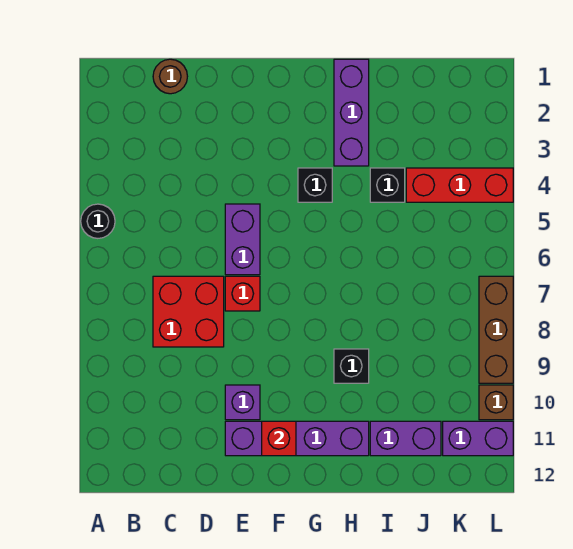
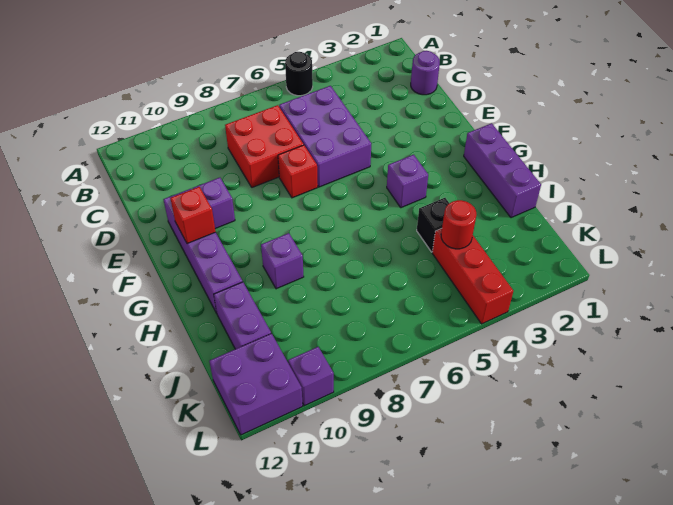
brown round brick C1 level 1 -> purple round brick C1 level 1
purple brick E5:E6 level 1 -> purple brick C5:E6 level 1
black brick G4 level 1 -> purple brick G4 level 1
purple brick H1:H3 level 1 -> purple brick G1:I1 level 1
black brick H9 level 1 -> purple brick H9 level 1
none -> red round brick J4 level 2
purple brick K11:L11 level 1 -> purple brick K11:L12 level 1
brown brick L7:L9 level 1 -> none
brown brick L10 level 1 -> purple brick L10 level 1

